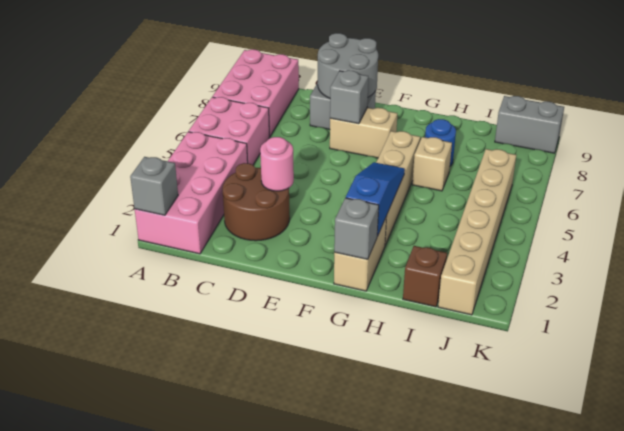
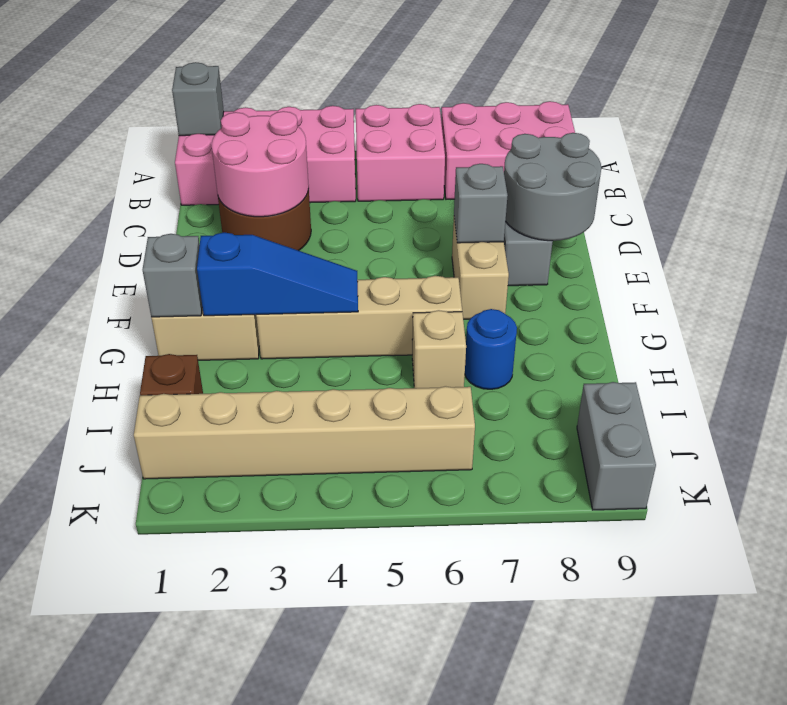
pink round brick D3 level 2 -> pink round brick C2:D3 level 2

